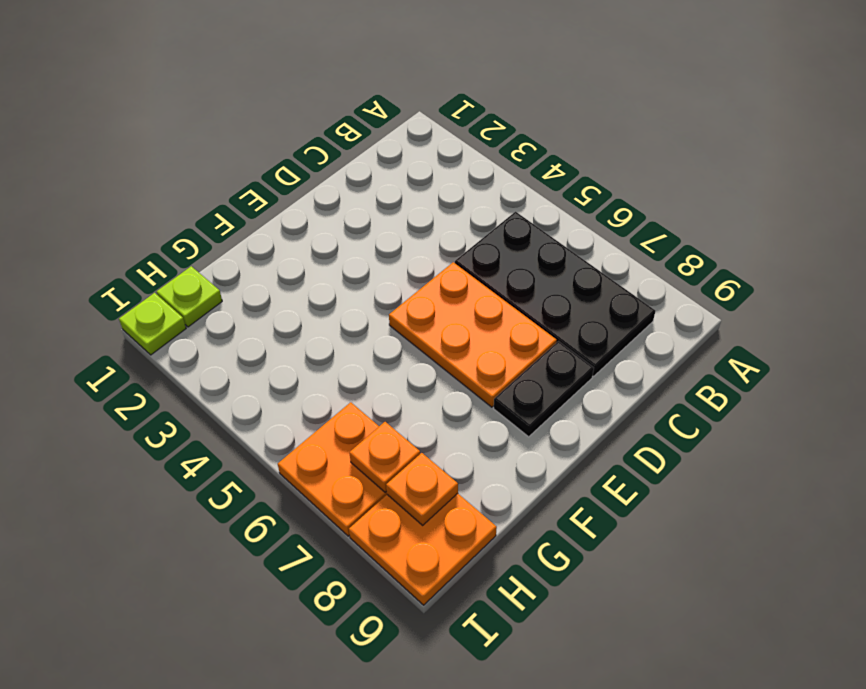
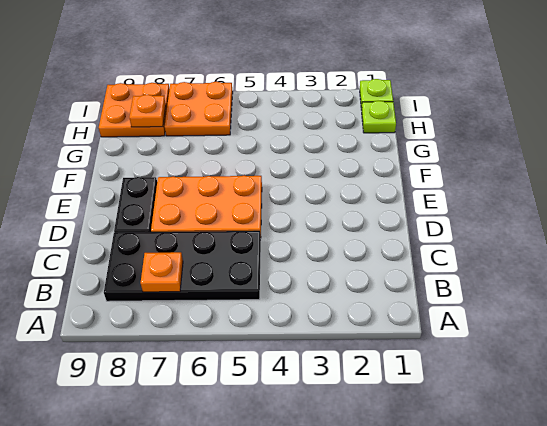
orange plate H7 level 2 -> orange plate B7 level 2

